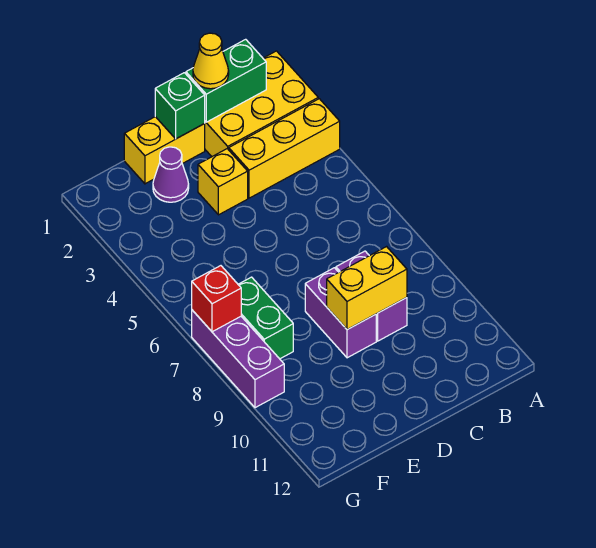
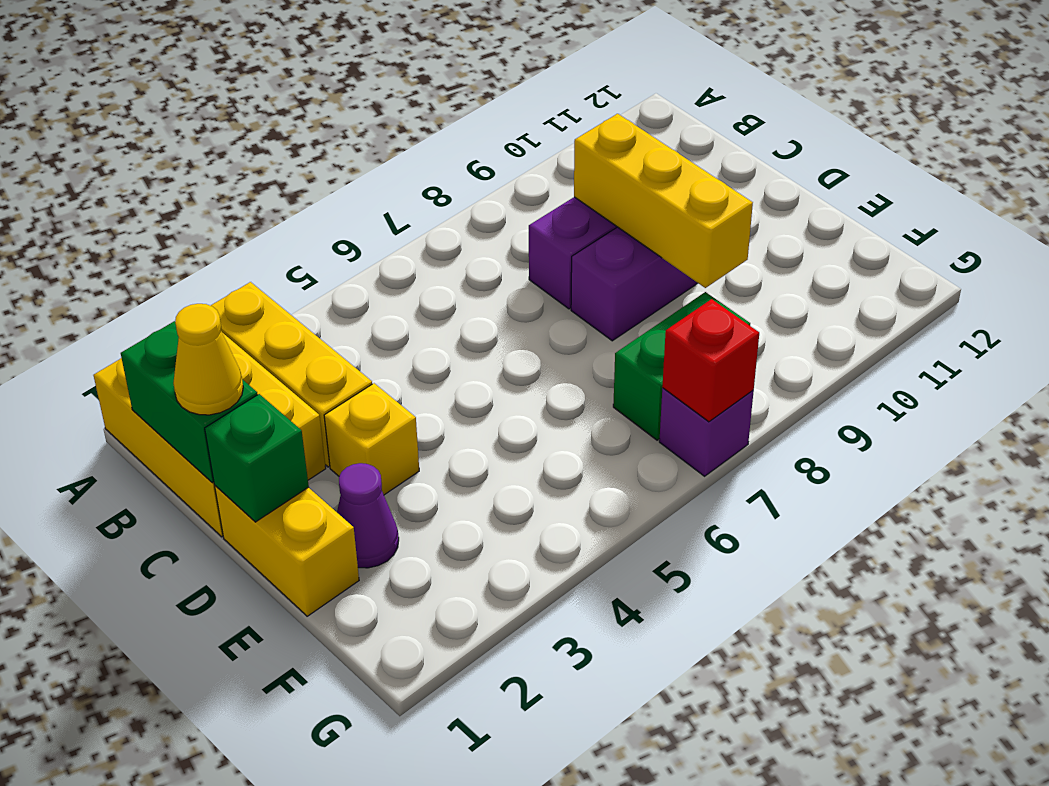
yellow brick C9:D9 level 2 -> yellow brick C9:E9 level 2
purple brick G7:G9 level 1 -> purple brick G7 level 1

